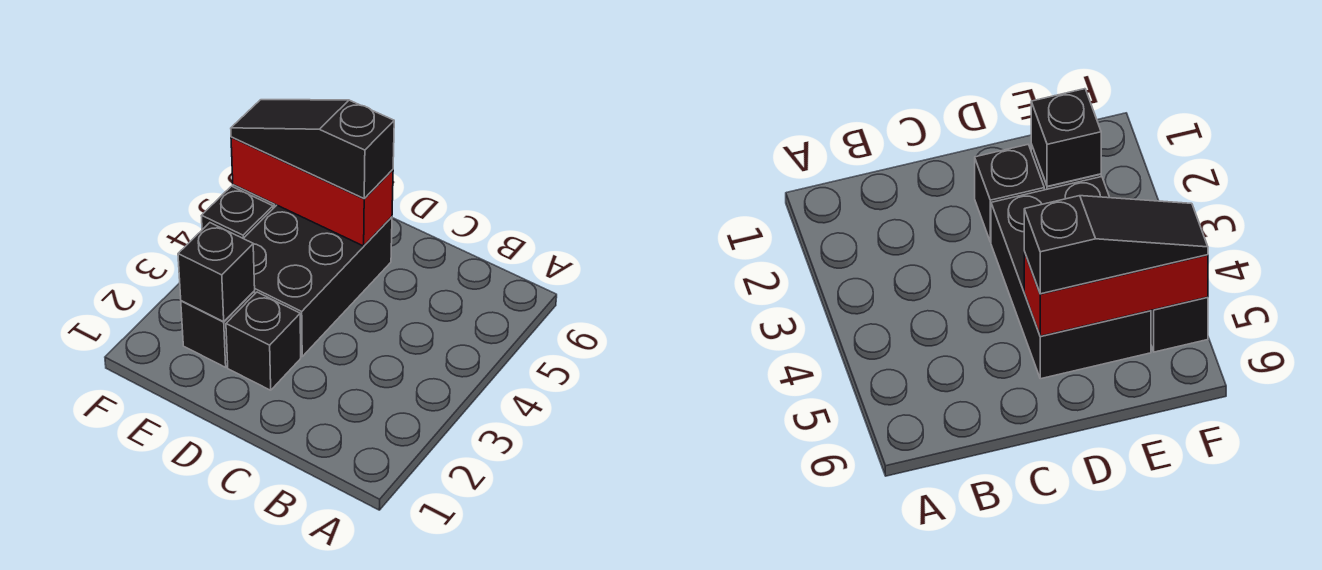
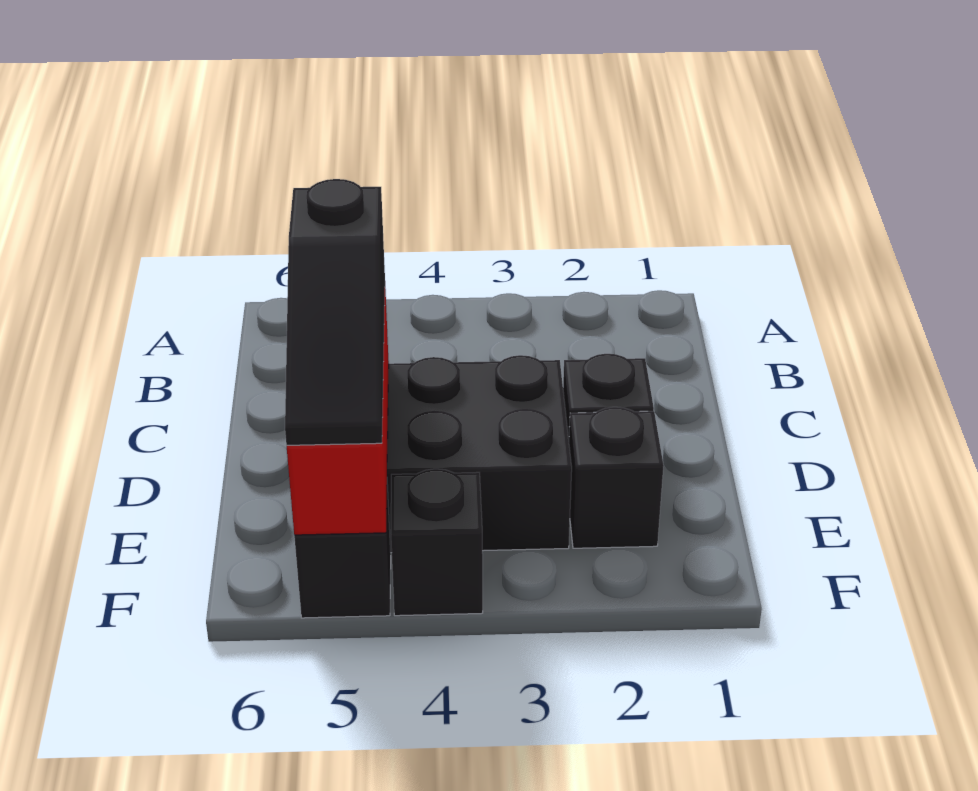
black brick E2 level 2 -> none

